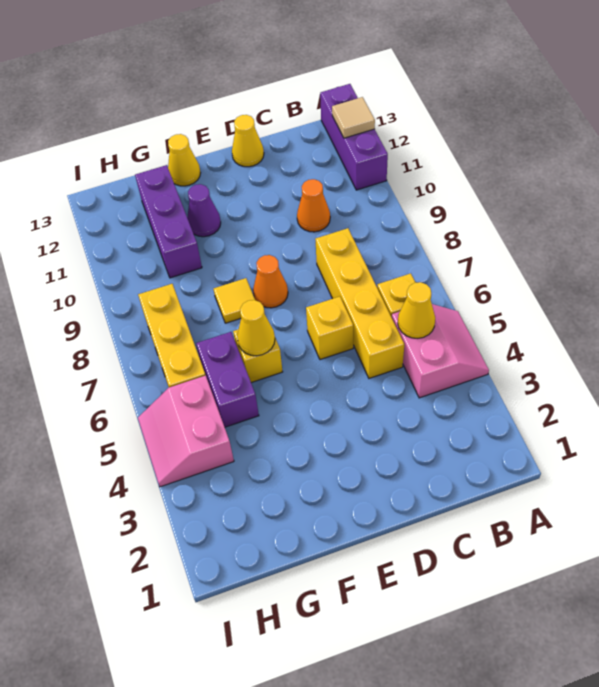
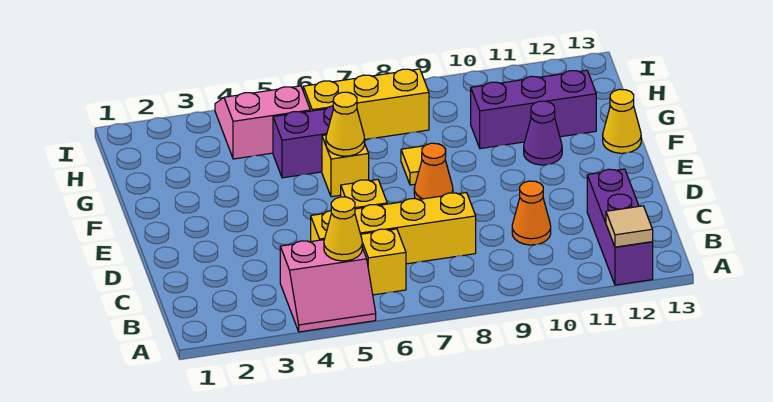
purple brick A11:A13 level 1 -> purple brick A12:C12 level 1
yellow cone D13 level 1 -> none

